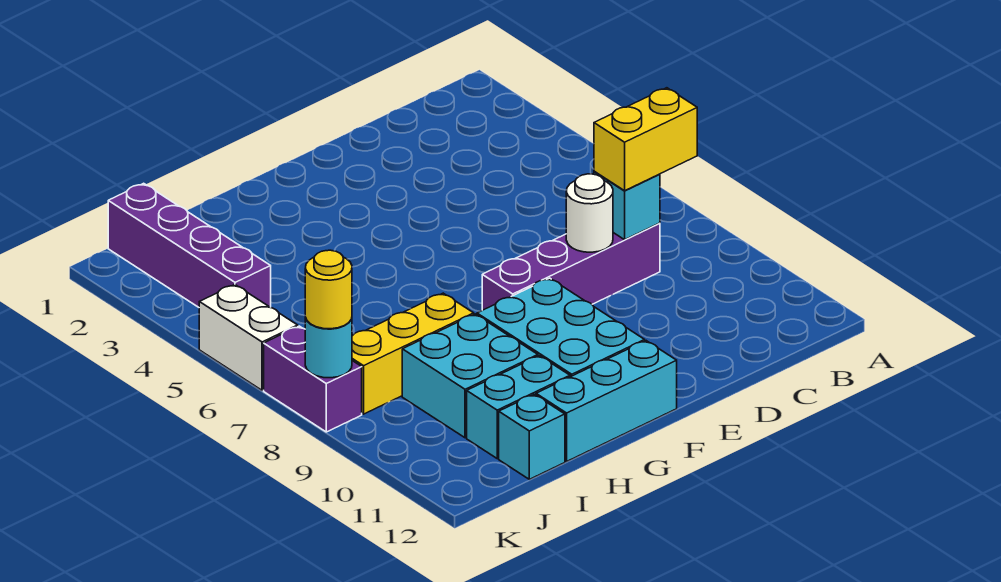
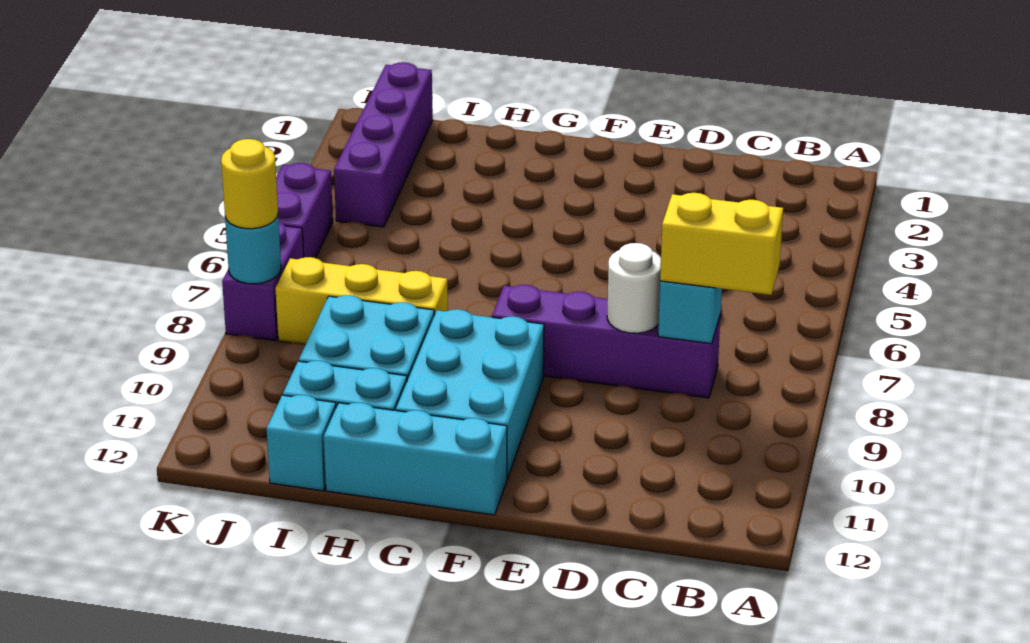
white brick K5:K6 level 1 -> purple brick K5:K6 level 1

